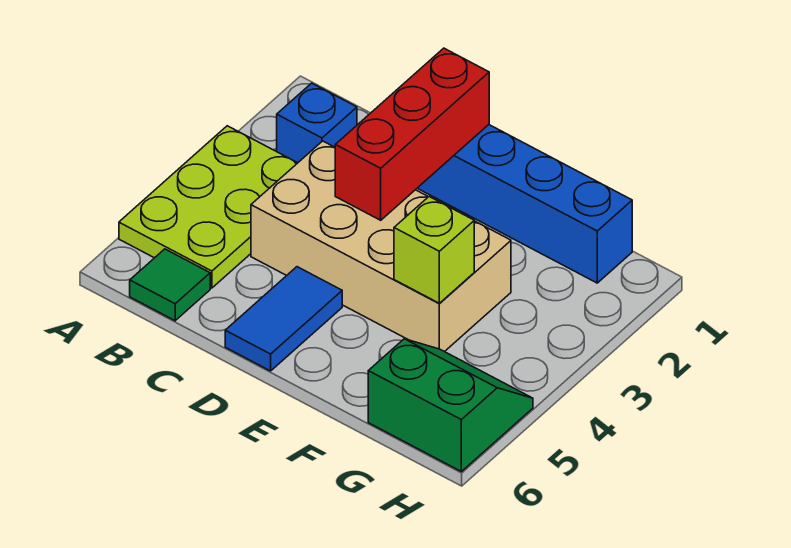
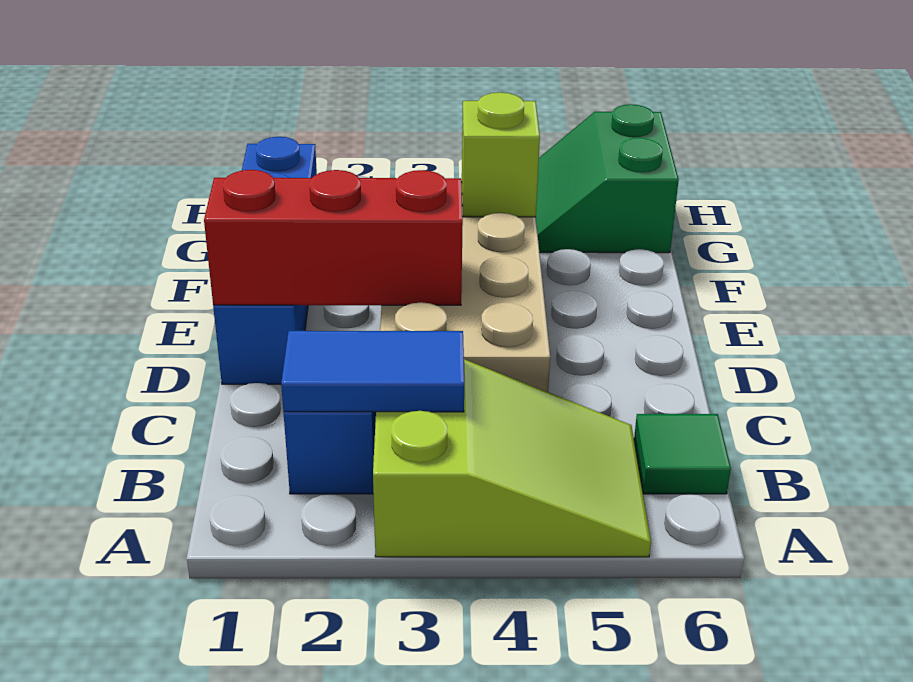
lime plate A3:B5 level 1 -> lime slope A3:B5 level 1 top 3
blue tile D5:D6 level 1 -> blue tile B2:B3 level 2

